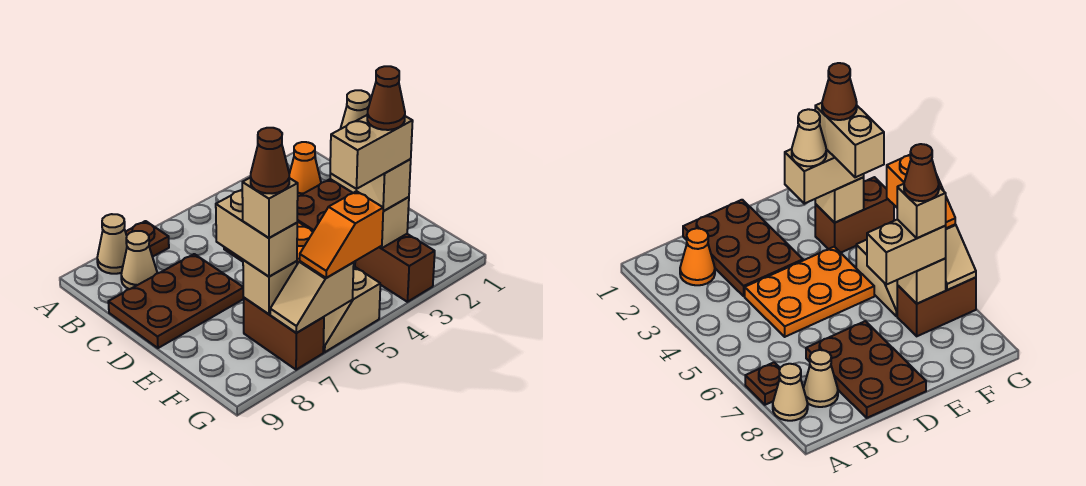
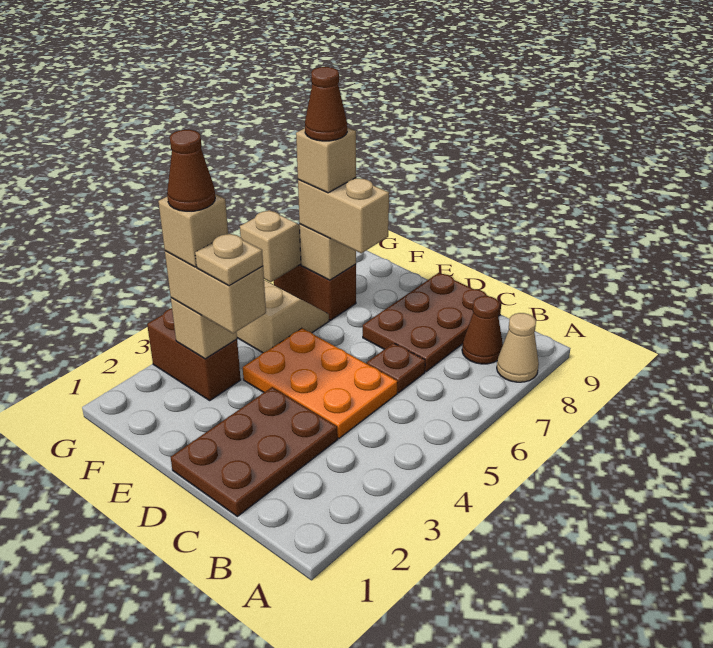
brown plate A7 level 1 -> brown plate C6 level 1
orange cone B2 level 1 -> none
tan cone B8 level 1 -> brown cone B8 level 1
tan cone E3 level 4 -> tan plate E3 level 4
tan brick F3:F4 level 4 -> tan brick F3 level 4
orange slope G5:G6 level 3 top 5 -> none

